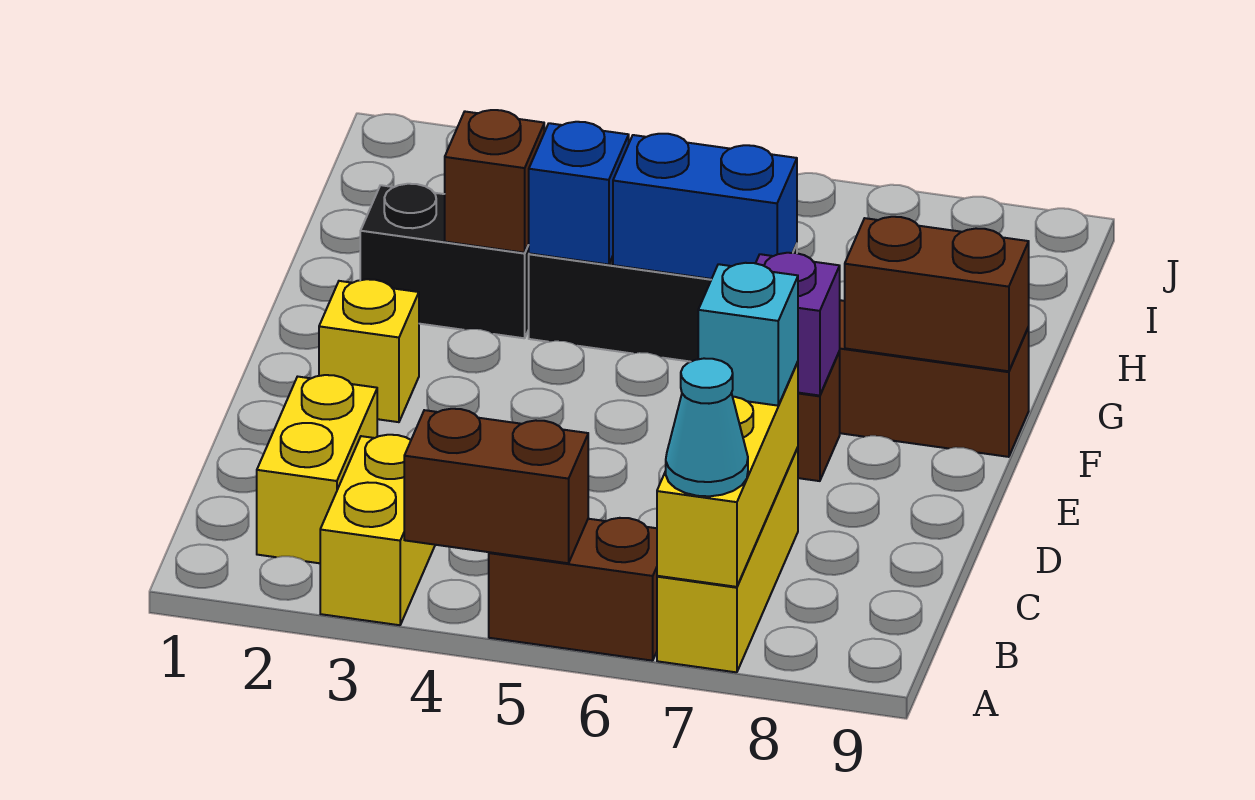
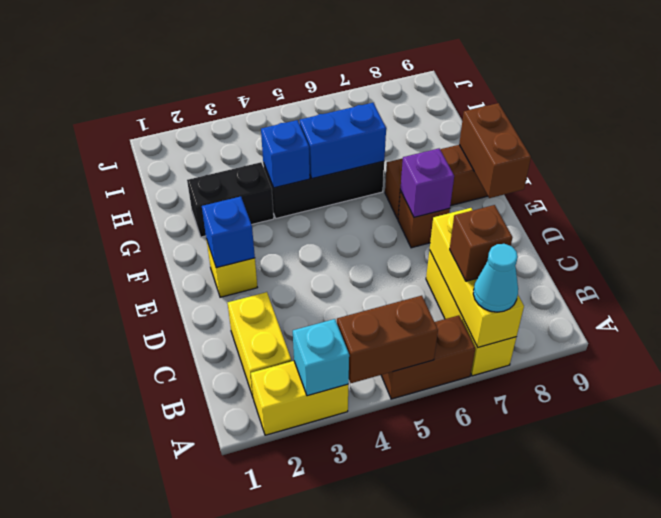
yellow brick A3:B3 level 1 -> yellow brick A2:A3 level 1
cyan brick C7 level 3 -> cyan brick A3 level 2
none -> blue brick E2 level 2
brown brick F8:F9 level 2 -> brown brick E9:F9 level 2
brown brick G3 level 2 -> brown brick B7 level 3

